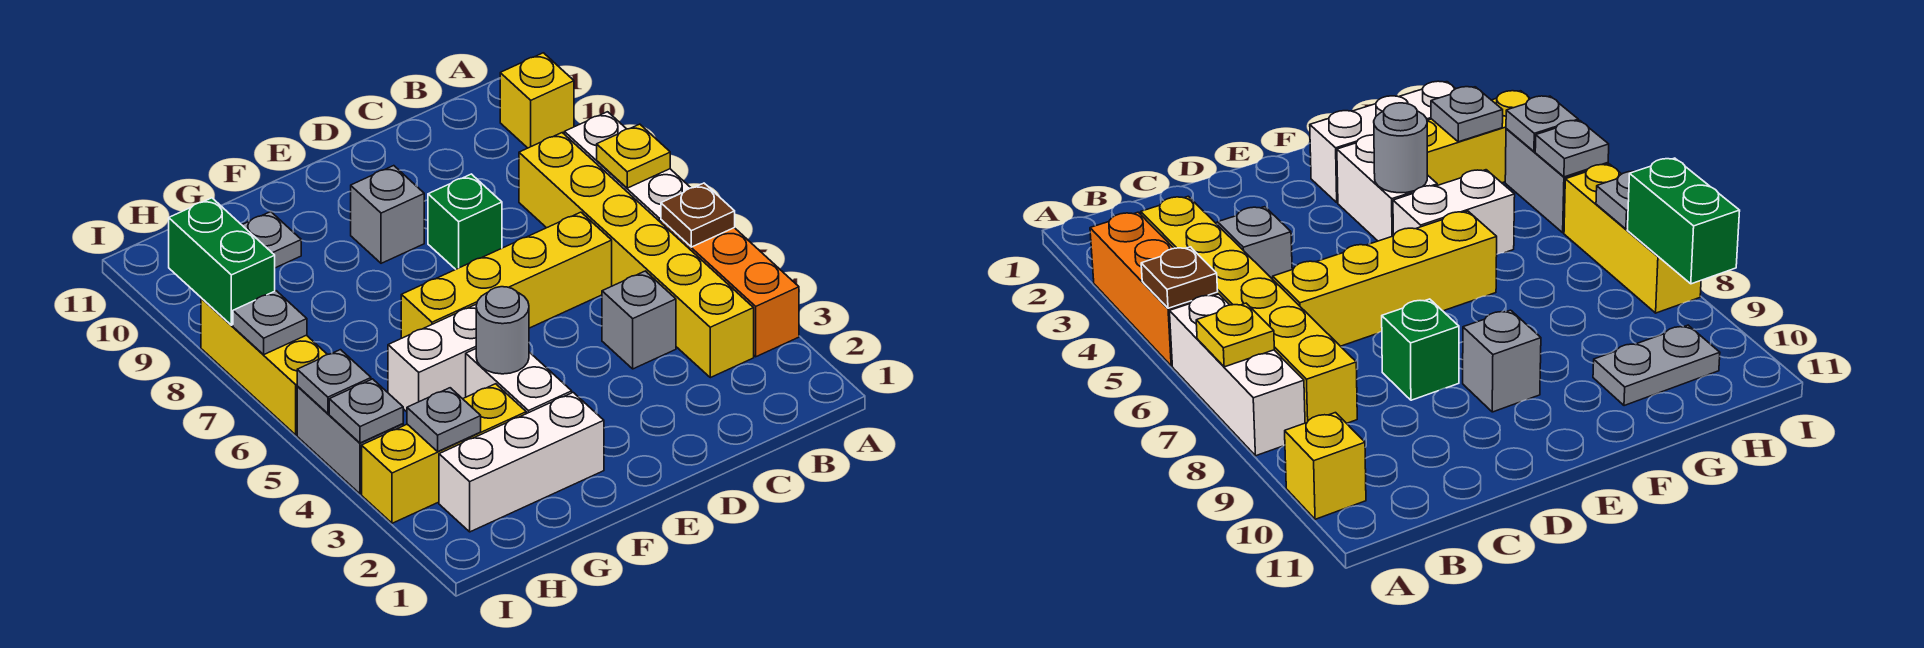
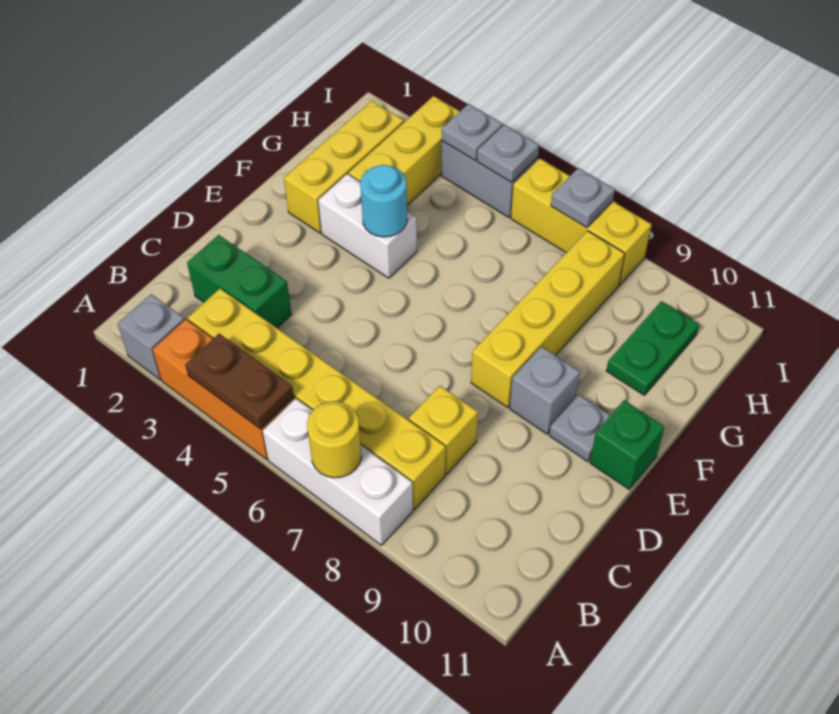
brown plate A5 level 2 -> brown plate A4:A5 level 2
yellow plate A7 level 2 -> yellow round brick A7 level 2
yellow brick A10 level 1 -> yellow brick C8 level 1
grey brick C4 level 1 -> grey brick A2 level 1
yellow brick C6:F6 level 1 -> yellow brick E8:H8 level 1
green brick D8 level 1 -> green brick E11 level 1
white brick F2:H2 level 1 -> yellow brick F2:H2 level 1
grey round brick F4 level 2 -> cyan round brick F4 level 2
white brick F5:G5 level 1 -> none
grey plate G10:H10 level 1 -> green plate G10:H10 level 1
grey plate H3 level 2 -> grey plate E10 level 1
green brick I8:I9 level 2 -> green brick C2:C3 level 1

